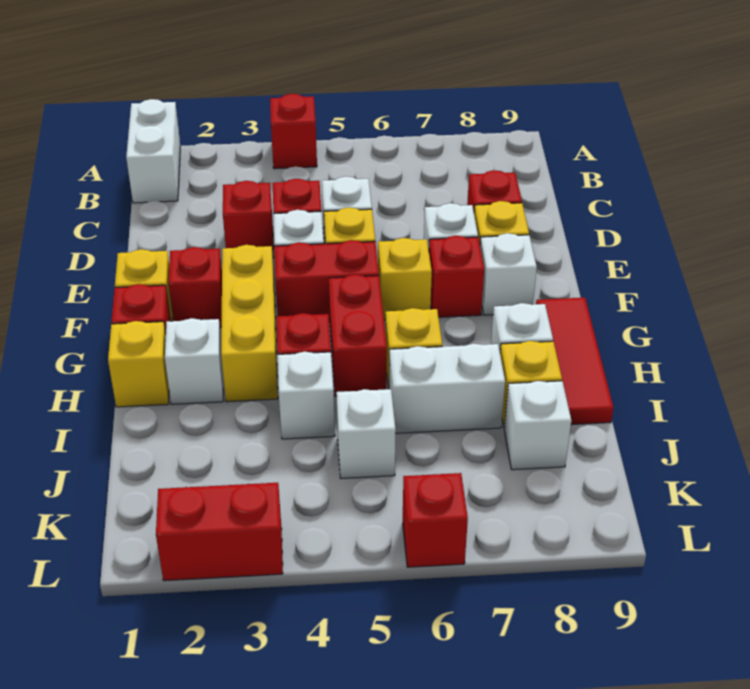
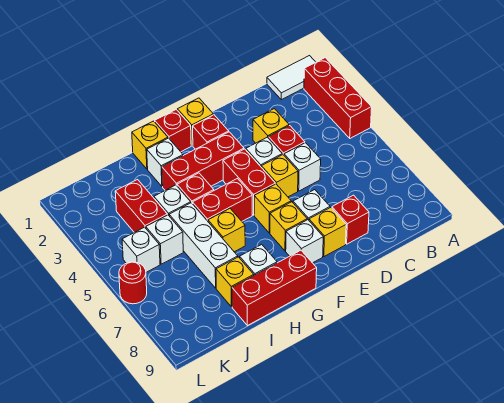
white brick A1:B1 level 1 -> white tile A1:B1 level 1
red brick A4 level 1 -> red brick A2:A4 level 1
red brick D3 level 1 -> yellow brick D3 level 1
yellow brick F3:H3 level 1 -> red brick F3:H3 level 1
red brick F7 level 1 -> yellow brick F7 level 1
red tile G9:I9 level 1 -> red brick G9:I9 level 1
white brick I6:I7 level 1 -> white brick I5:I7 level 1
white brick J8 level 1 -> white brick K5 level 1
red brick L2:L3 level 1 -> red brick J3:J4 level 1
red brick L6 level 1 -> red round brick L6 level 1

